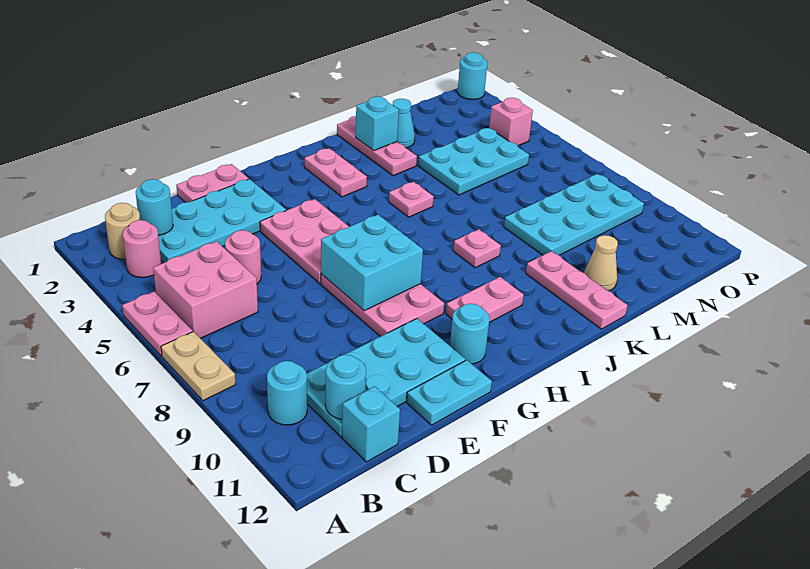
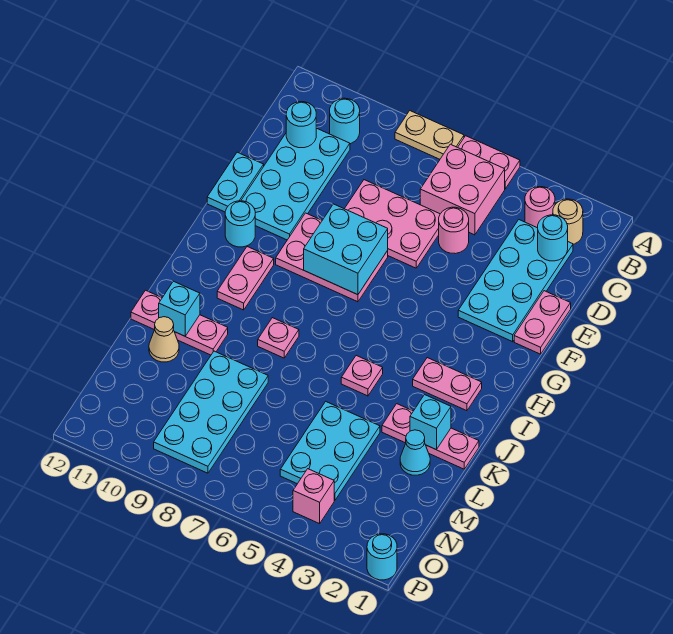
cyan brick C12 level 1 -> cyan brick K11 level 2
pink plate F4:G6 level 1 -> pink plate D6:E8 level 1

